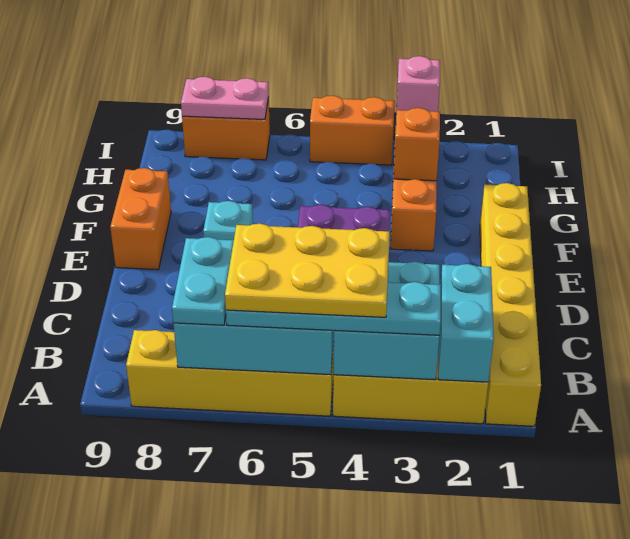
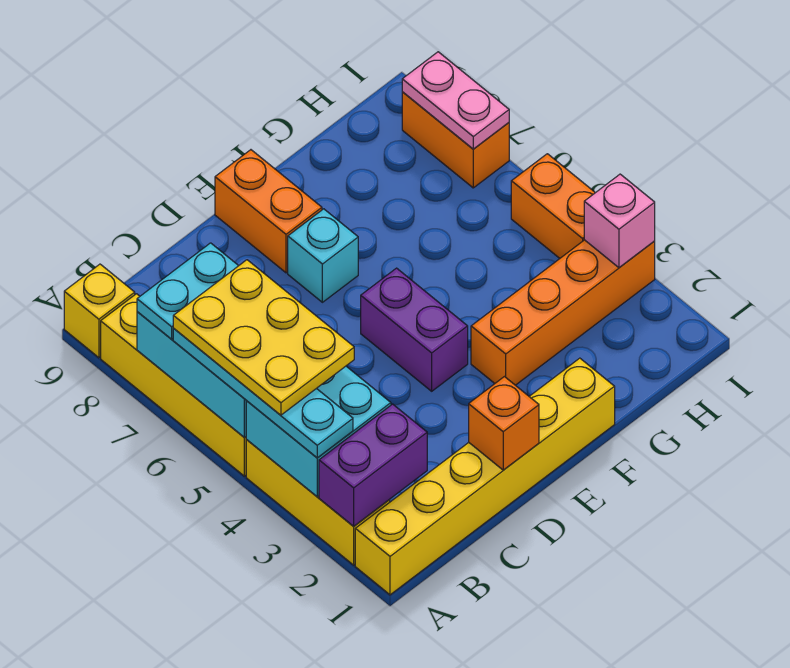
cyan brick A2:B2 level 2 -> purple brick A2:B2 level 2
none -> yellow brick A9 level 1
orange brick E9:F9 level 1 -> orange brick E8:E9 level 1
orange brick G3 level 2 -> orange brick D1 level 2

